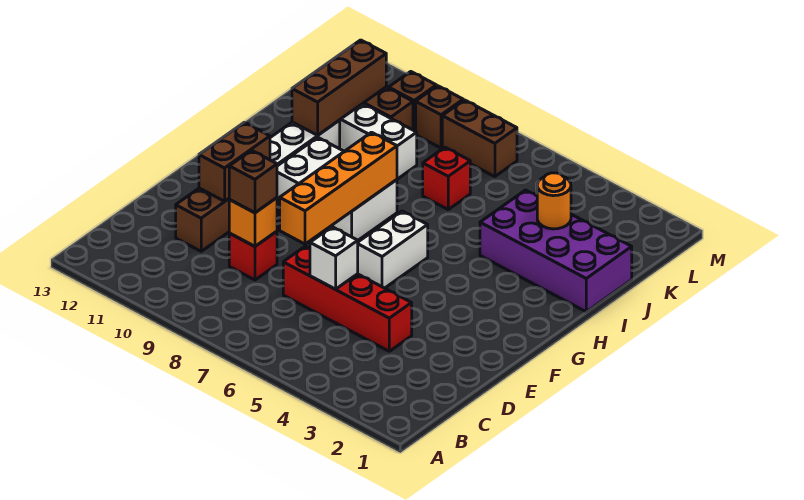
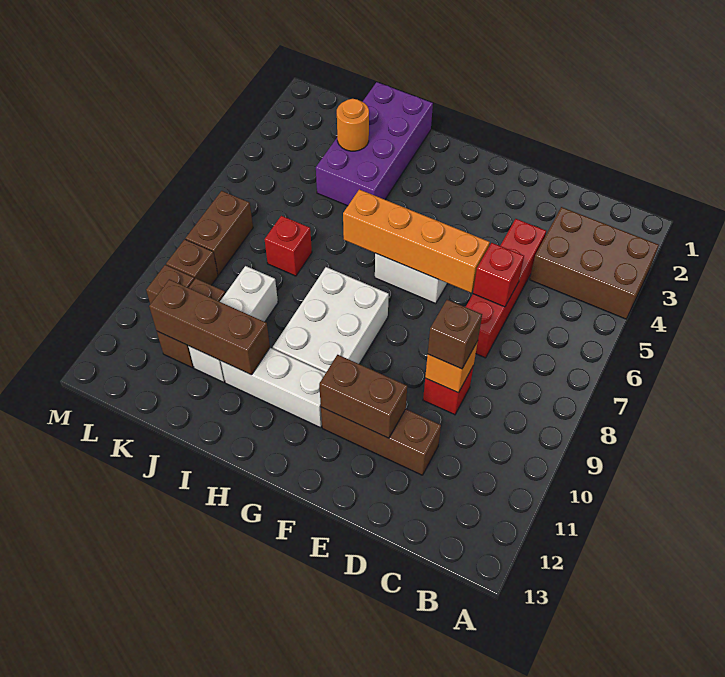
none -> brown brick A3:C4 level 1
white brick D6 level 2 -> red brick D6 level 2
orange brick E8:H8 level 2 -> orange brick E6:H6 level 2

